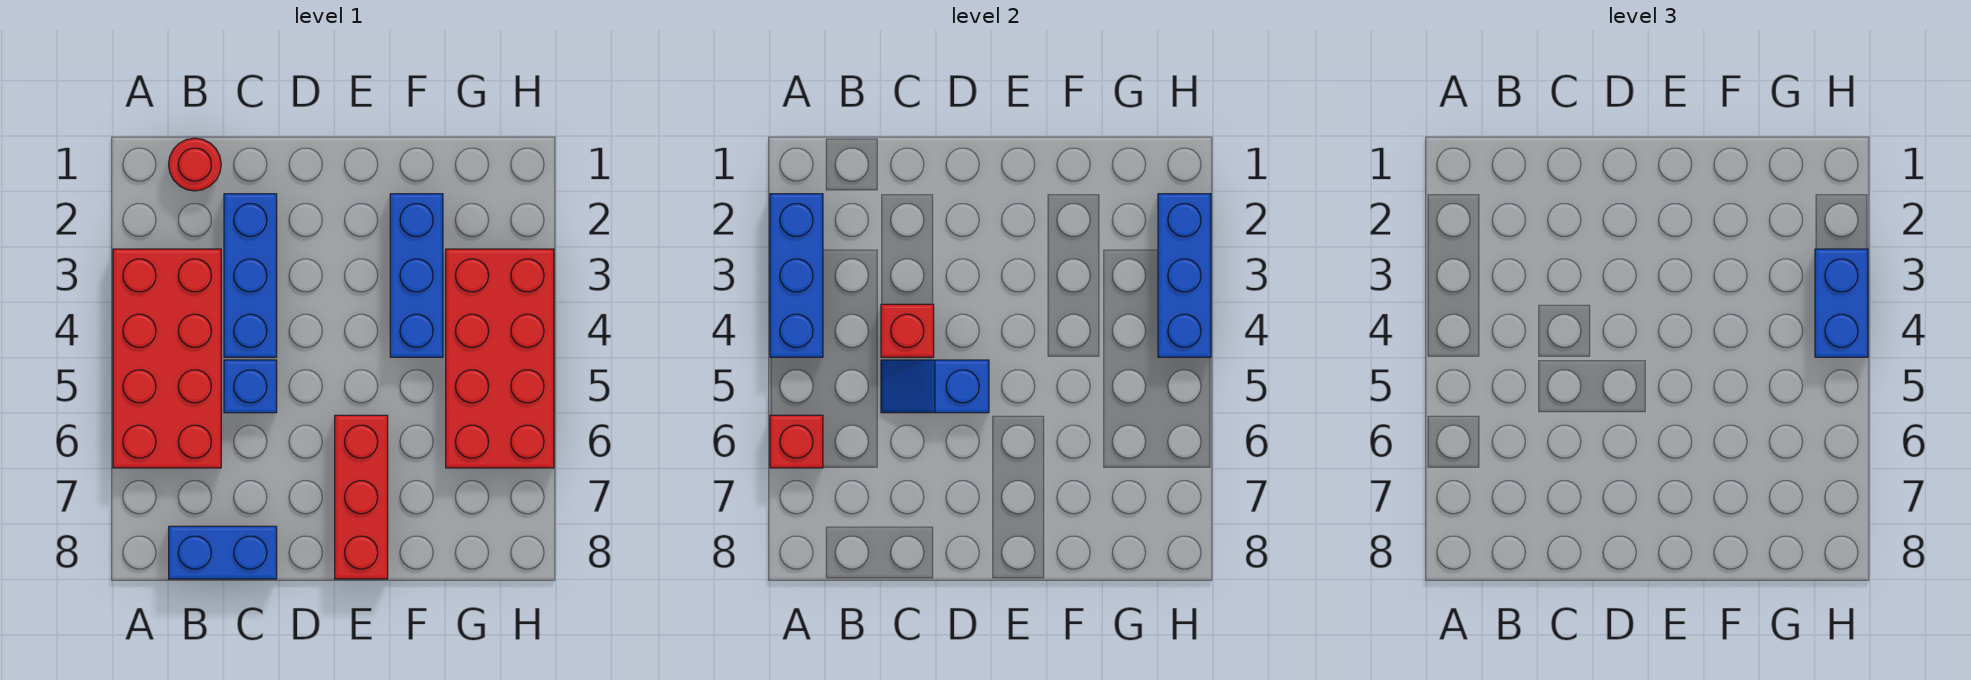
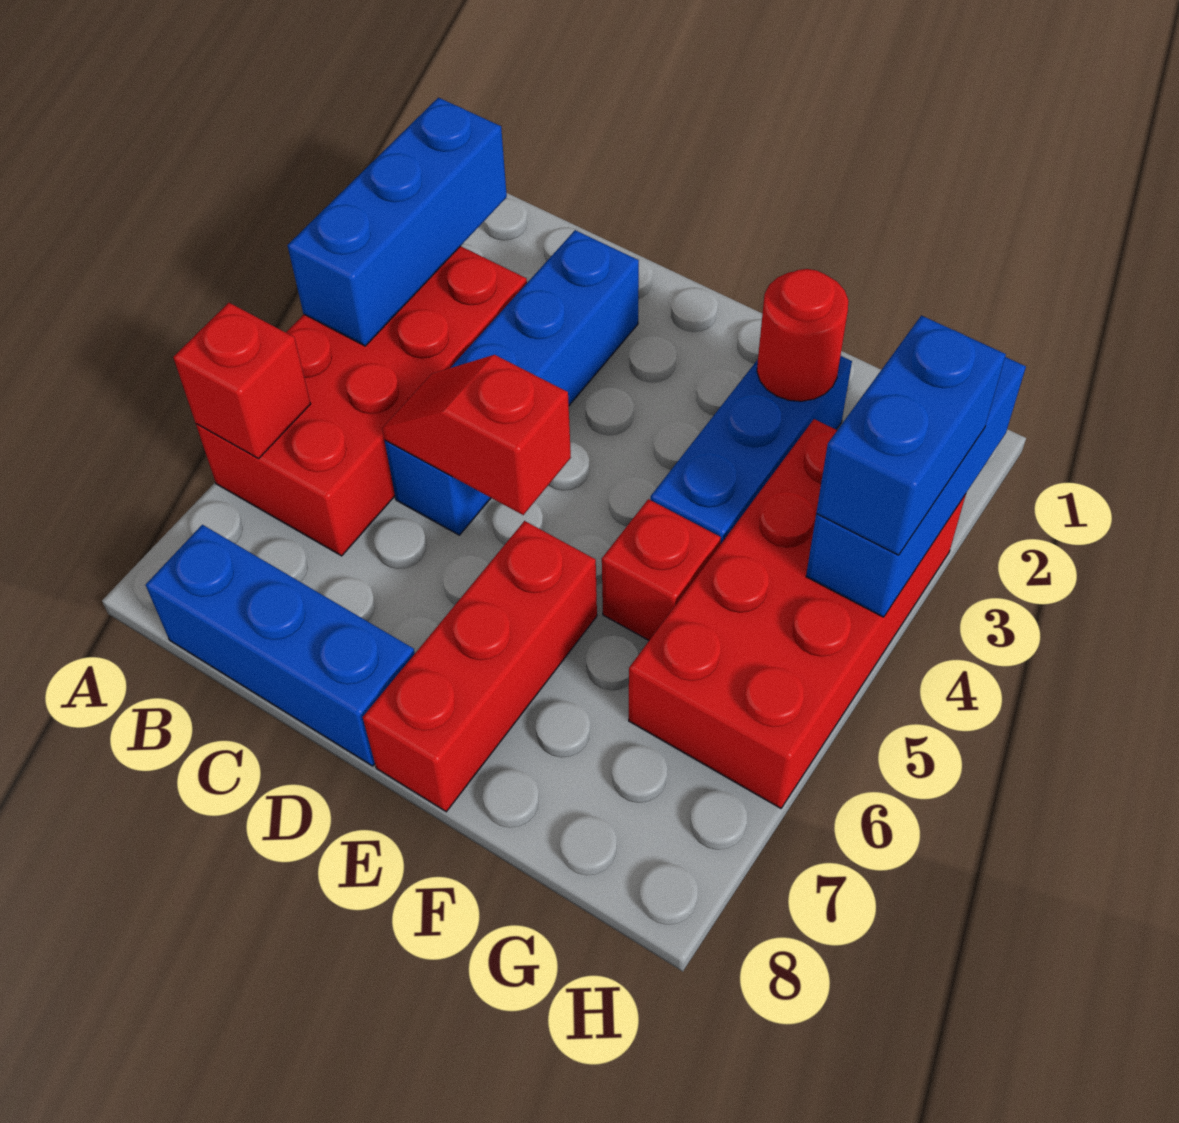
red round brick B1 level 1 -> red round brick F2 level 2
blue brick B8:C8 level 1 -> blue brick B8:D8 level 1
red brick C4 level 2 -> red brick F5 level 1
blue slope C5:D5 level 2 top D -> red slope C5:D5 level 2 top D

